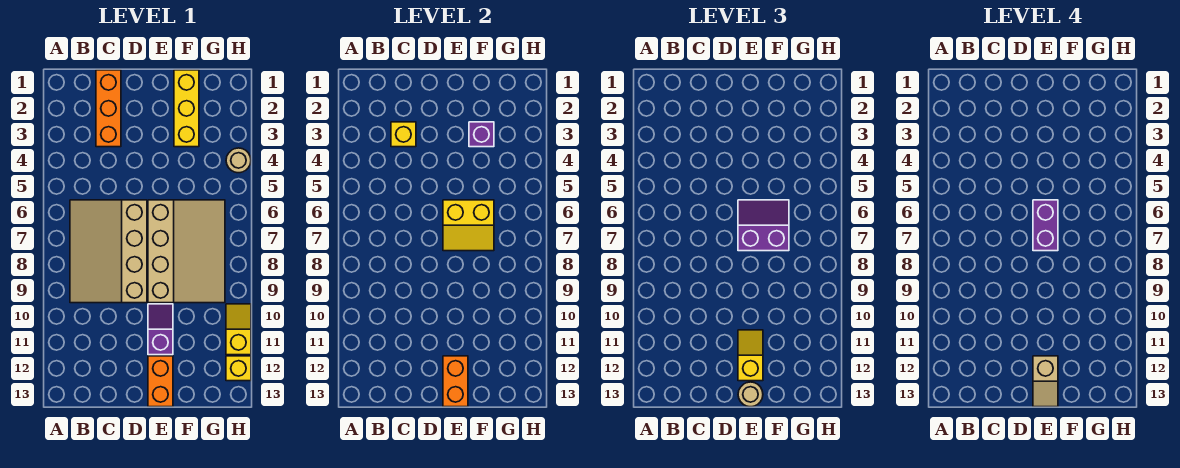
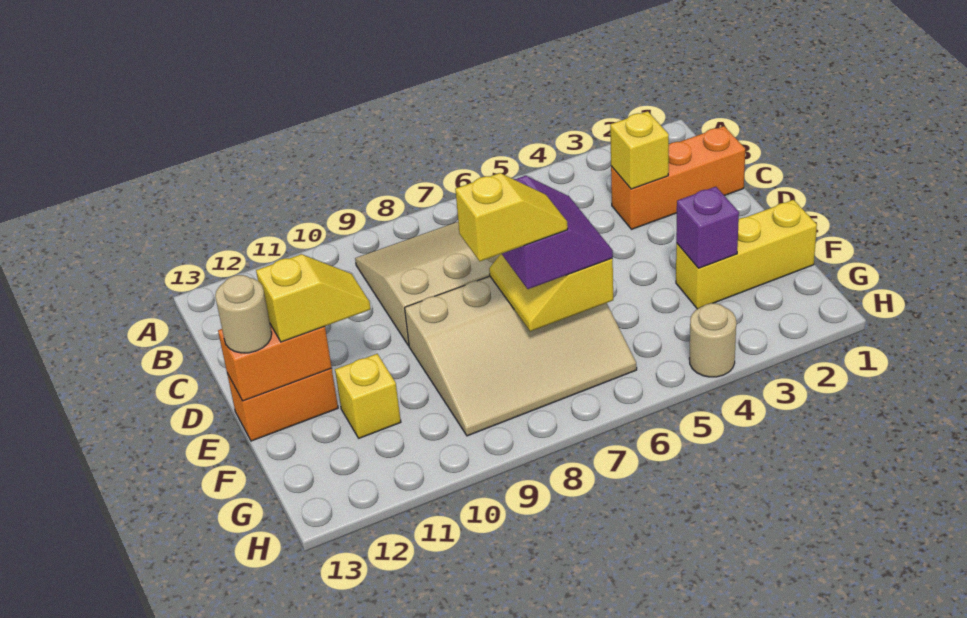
purple brick E6:E7 level 4 -> none
purple slope E10:E11 level 1 top 11 -> none
tan slope E12:E13 level 4 top 12 -> none
yellow slope H10:H11 level 1 top 11 -> yellow slope F7:F8 level 4 top 8
yellow brick H12 level 1 -> yellow brick F11 level 1

